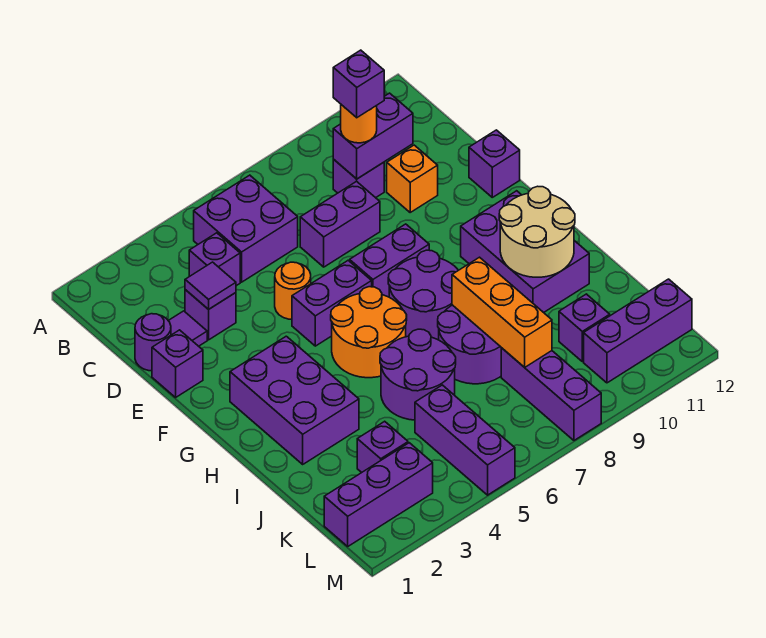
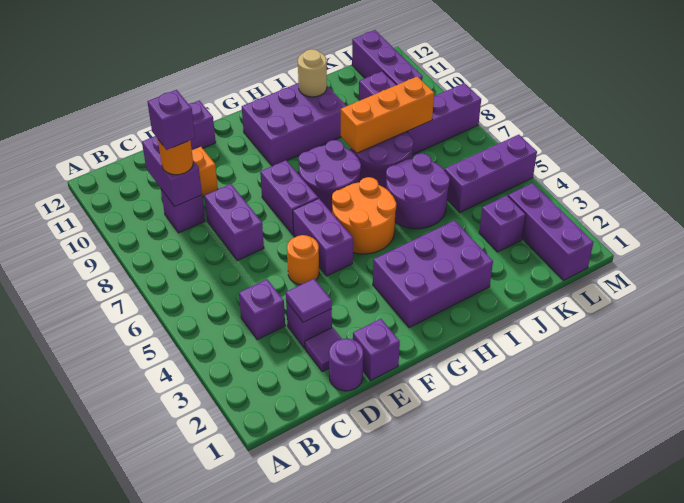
purple brick B5:C6 level 1 -> none
tan round brick H10:I11 level 2 -> tan round brick I11 level 2

